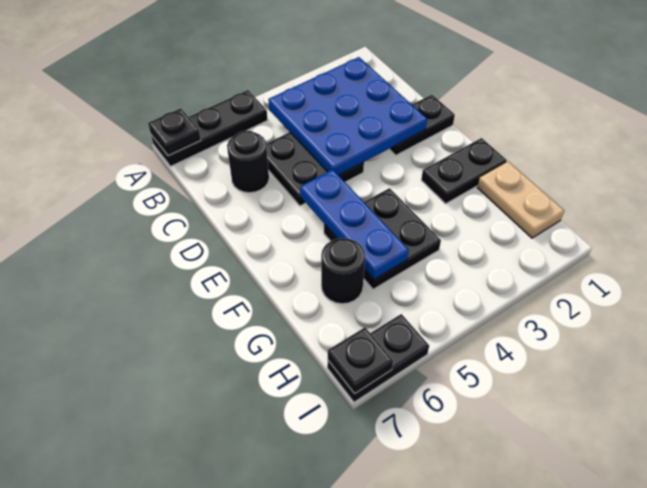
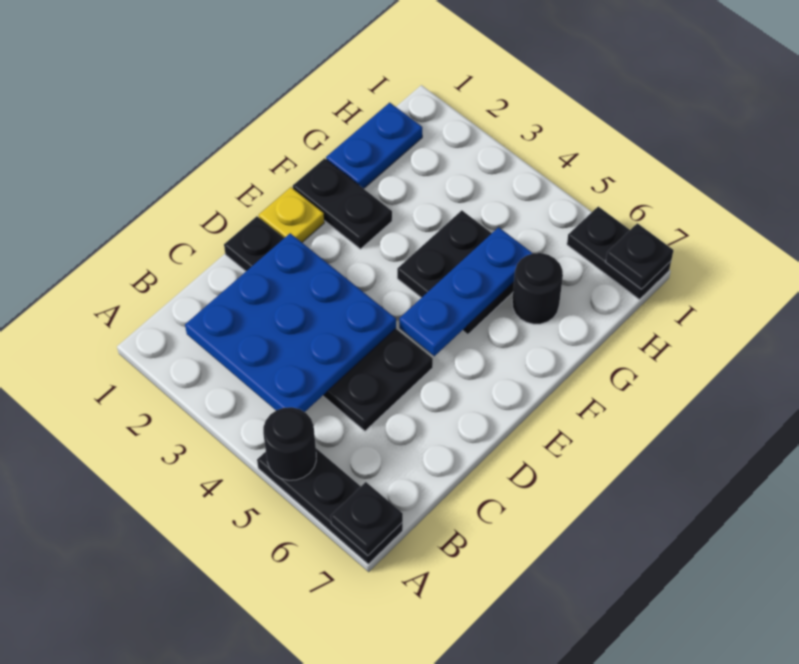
black round brick C6 level 1 -> black round brick A5 level 2
none -> yellow plate E1 level 1
tan plate G1:H1 level 1 -> blue plate G1:H1 level 1

